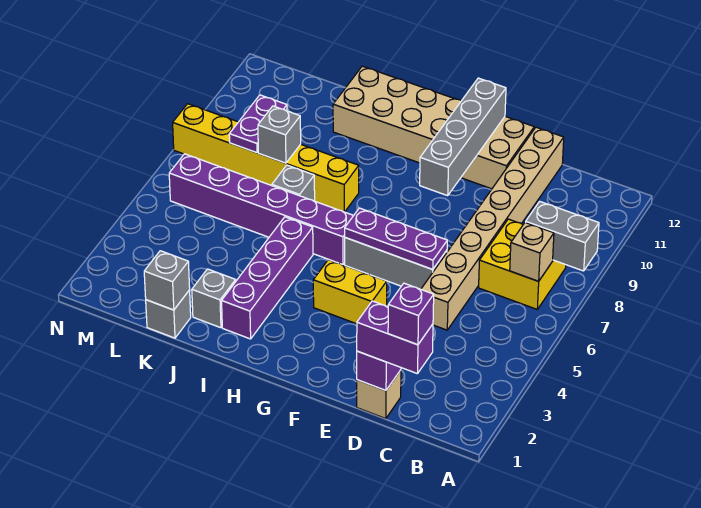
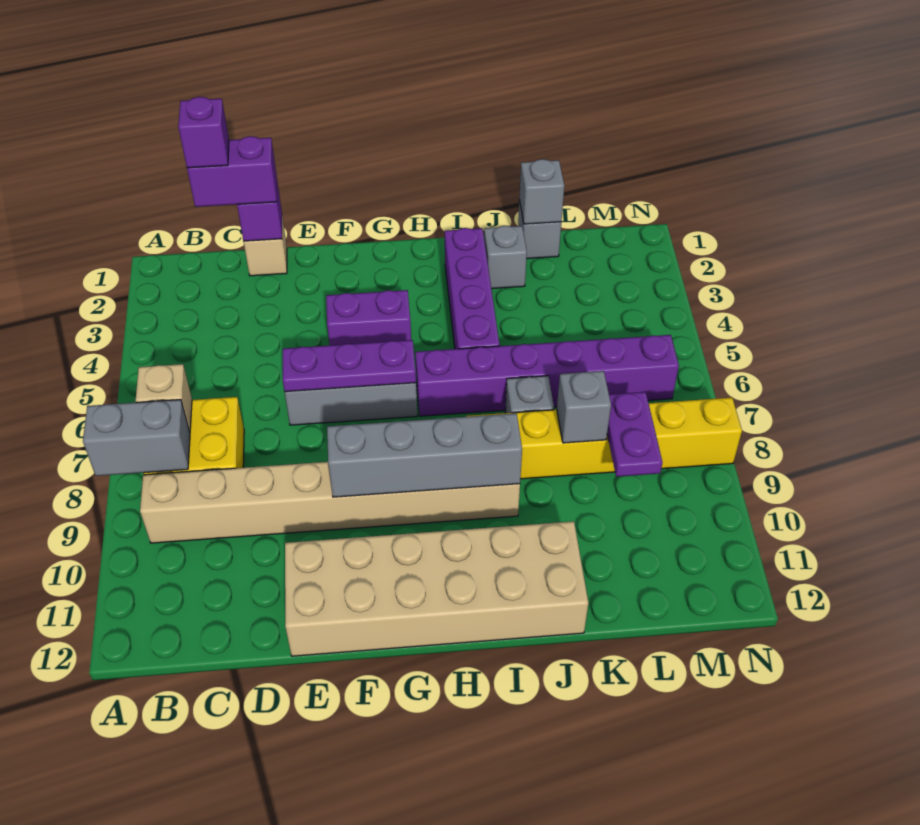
tan brick D5:D12 level 1 -> tan brick B9:I9 level 1
yellow brick F4:G4 level 1 -> purple brick F4:G4 level 1
grey brick F9:F12 level 2 -> grey brick F9:I9 level 2

